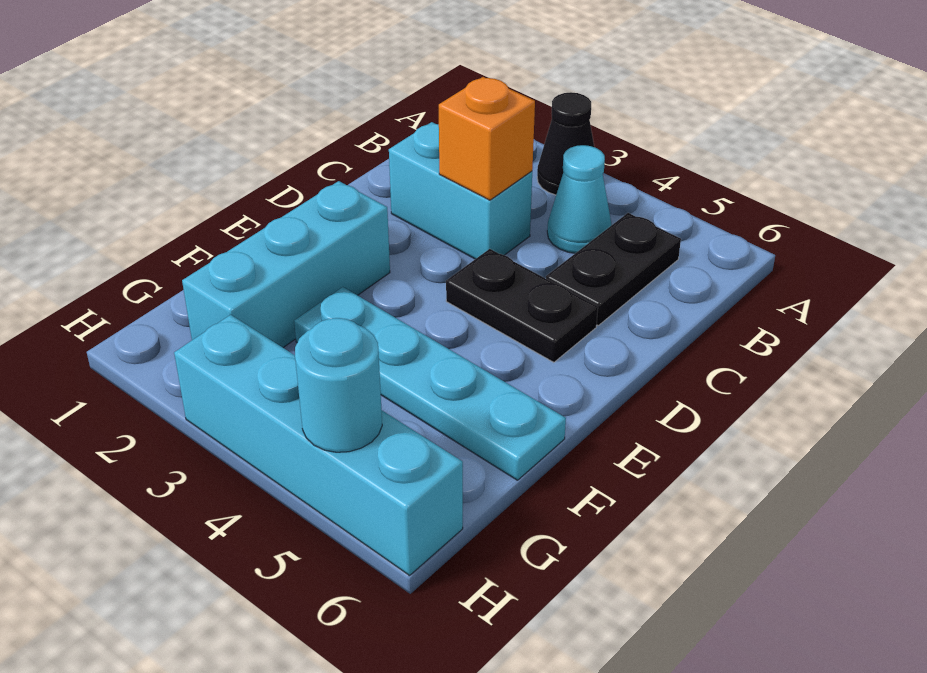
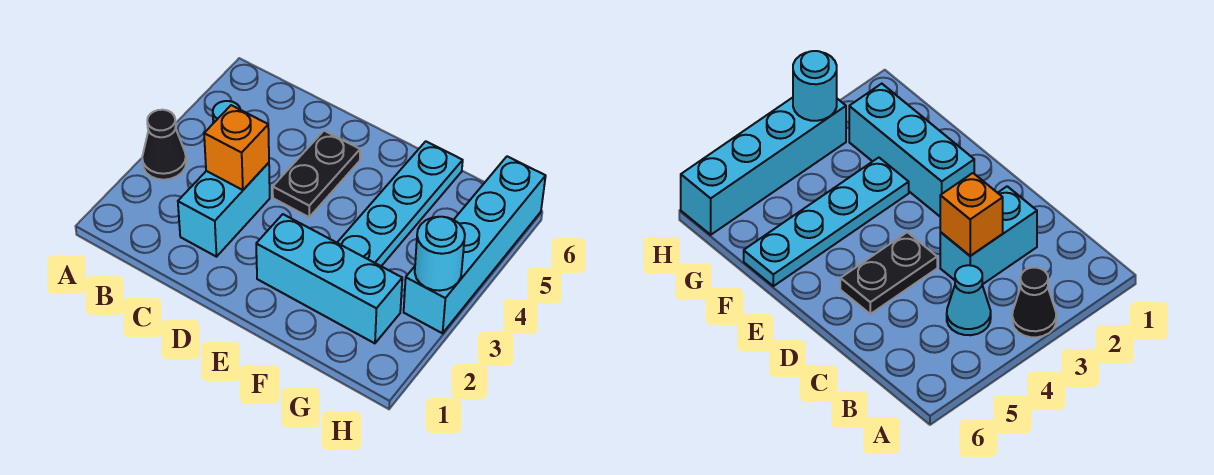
black plate B5:C5 level 1 -> none
cyan round brick H5 level 2 -> cyan round brick H3 level 2

